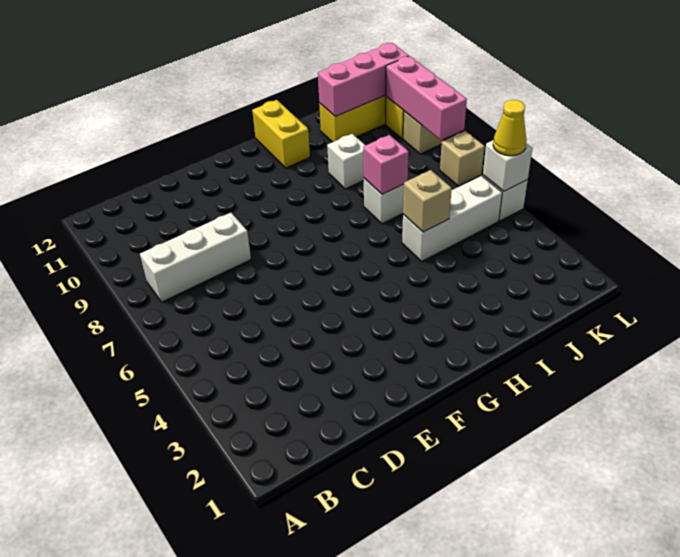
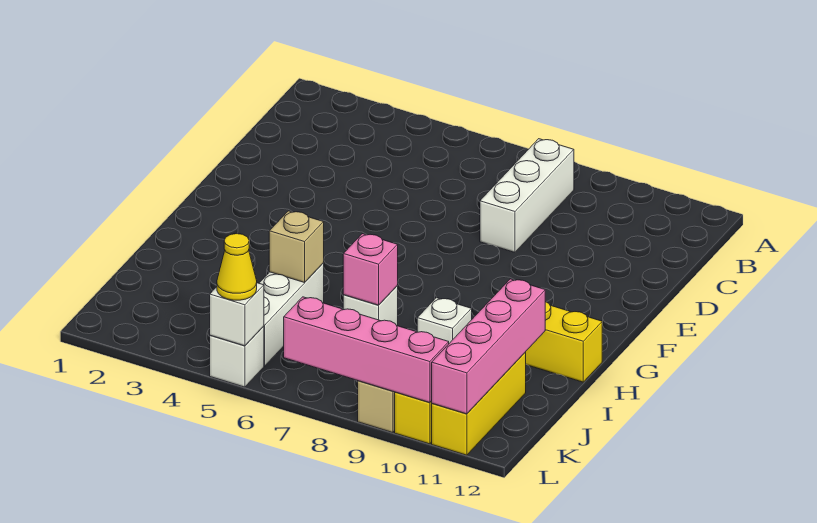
pink brick J11:L11 level 2 -> pink brick I11:L11 level 2
tan brick L7 level 1 -> none
pink brick L8:L10 level 2 -> pink brick L7:L10 level 2

